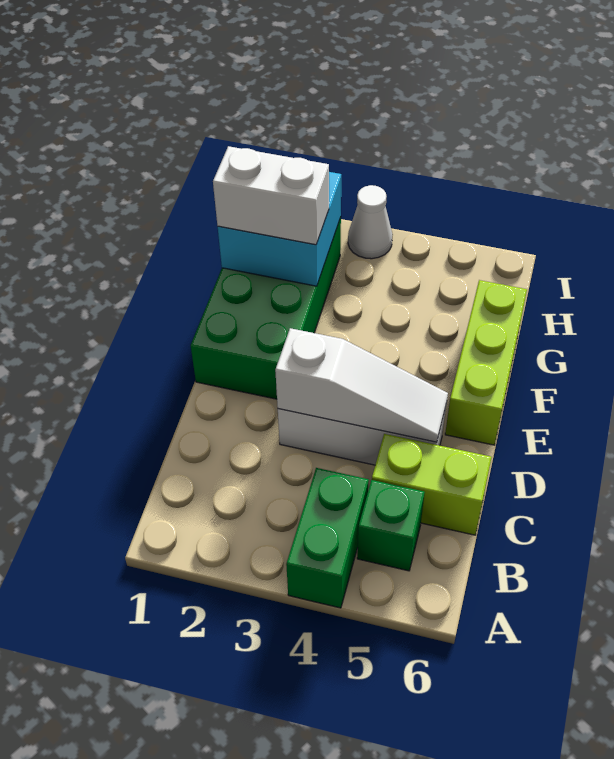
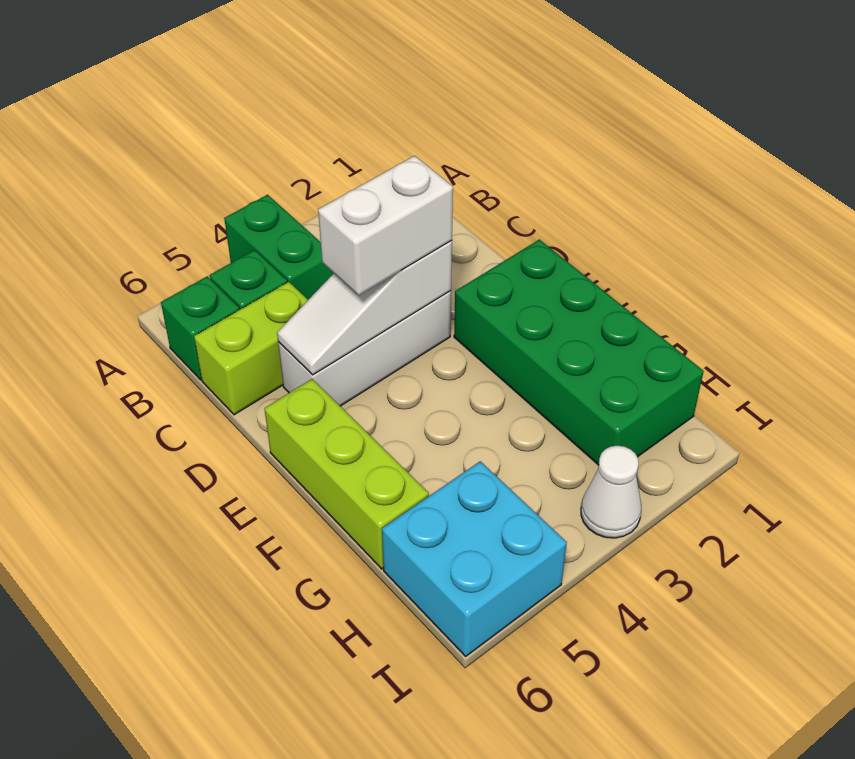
none -> green brick B6 level 1
cyan brick G1:H2 level 2 -> cyan brick H5:I6 level 1
white brick G1:G2 level 3 -> white brick D3:D4 level 3

